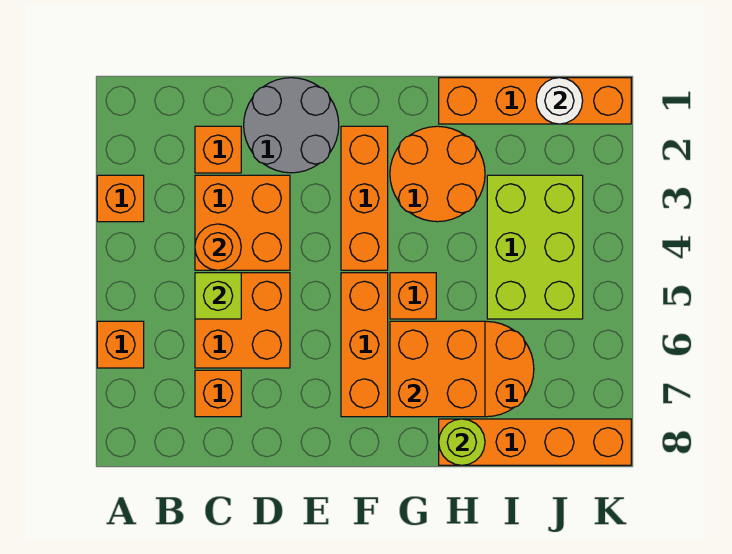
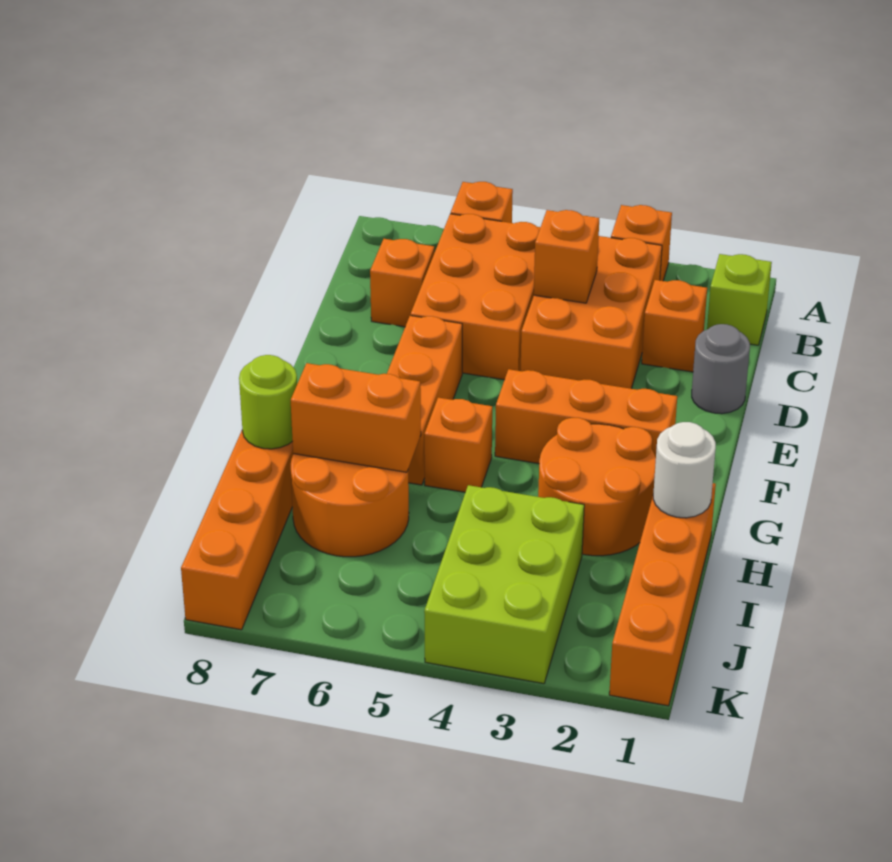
orange brick C3:D4 level 1 -> orange brick B3:D4 level 1
orange round brick C4 level 2 -> orange brick C4 level 2
orange brick C5:D6 level 1 -> orange brick B5:D6 level 1
lime brick C5 level 2 -> lime brick B1 level 1
grey round brick D1:E2 level 1 -> grey round brick D1 level 1
orange brick F5:F7 level 1 -> orange brick E6:G6 level 1
orange brick G6:H7 level 2 -> orange brick H6:H7 level 2
lime brick I3:J5 level 1 -> lime brick I3:K4 level 1
white round brick J1 level 2 -> white round brick H1 level 2

